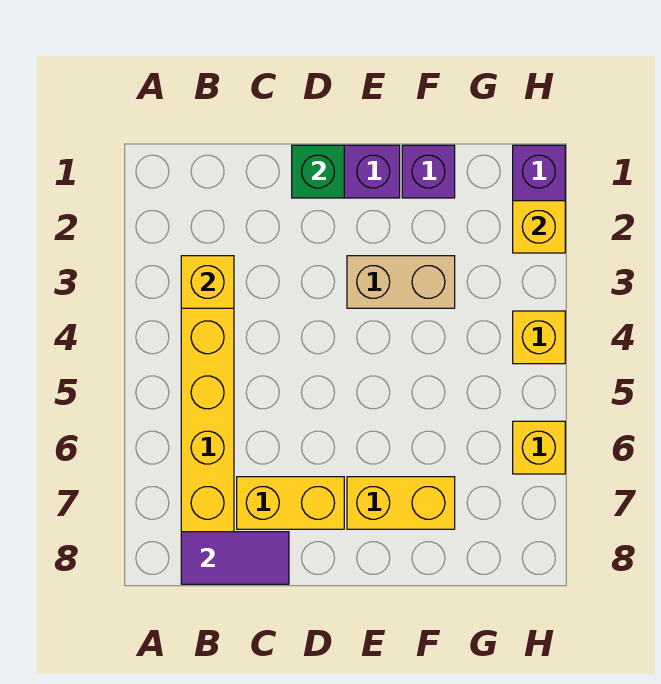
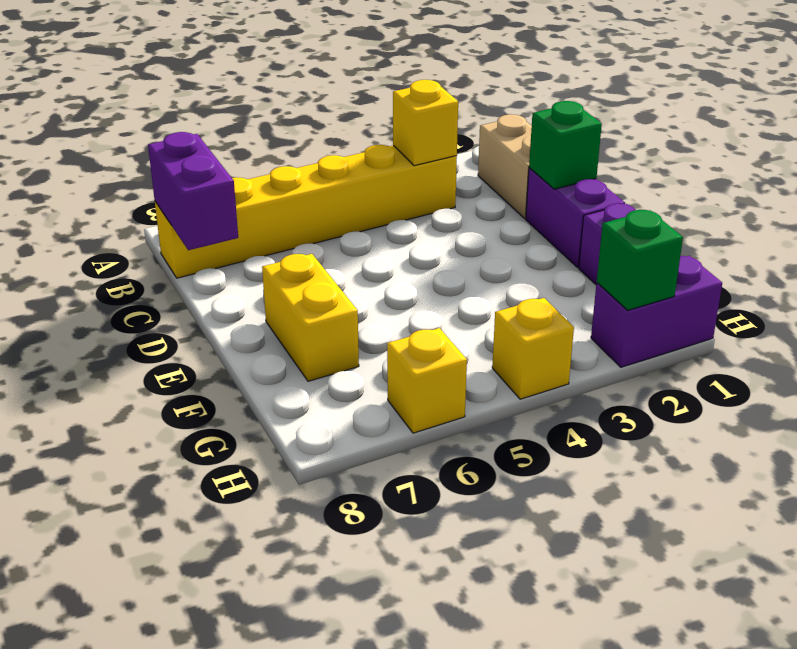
purple tile B8:C8 level 2 -> purple brick B8:C8 level 2
yellow brick C7:D7 level 1 -> none
tan brick E3:F3 level 1 -> tan brick B1:C1 level 1
yellow brick H2 level 2 -> green brick H2 level 2

